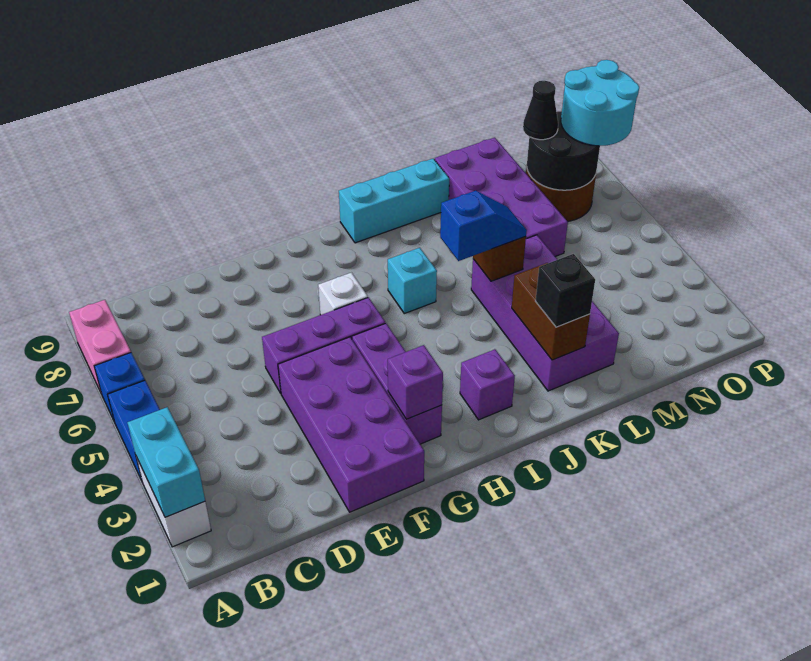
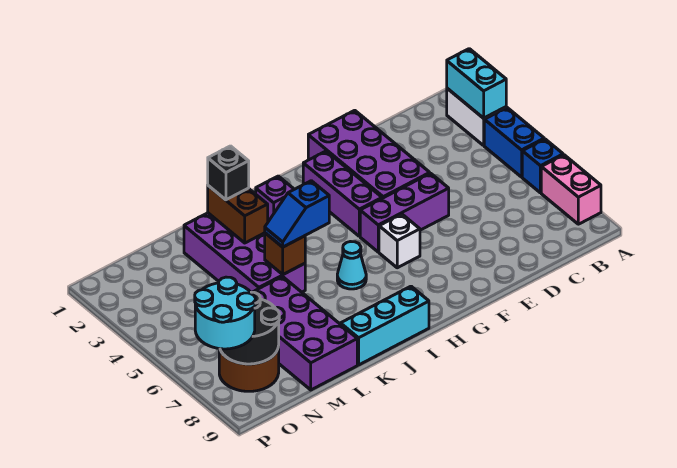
purple brick G2 level 2 -> none
cyan brick I6 level 1 -> cyan cone I6 level 1
black cone N8 level 3 -> none

